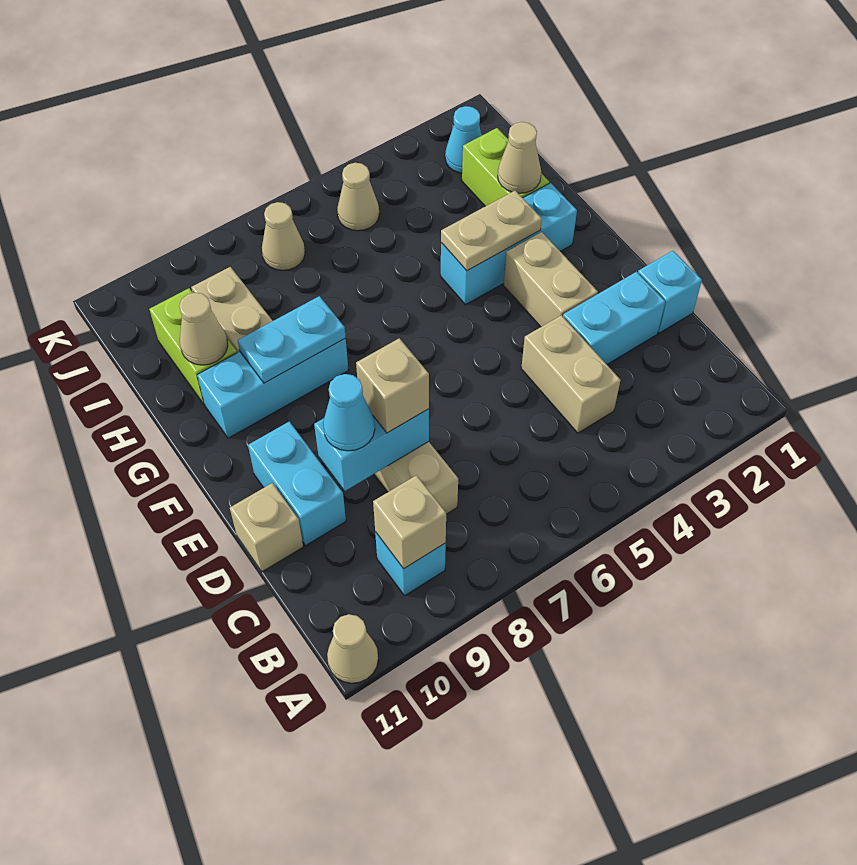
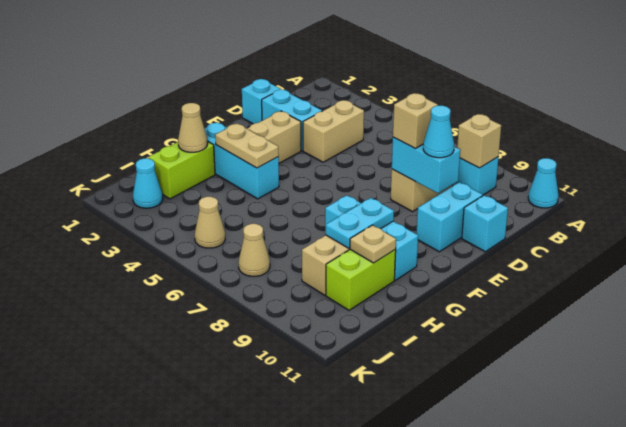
tan cone A11 level 1 -> cyan cone A11 level 1
tan brick D11 level 1 -> cyan brick D11 level 1
cyan plate G8:G9 level 2 -> cyan plate G9:H9 level 2
tan cone H10 level 2 -> tan plate H10 level 2

